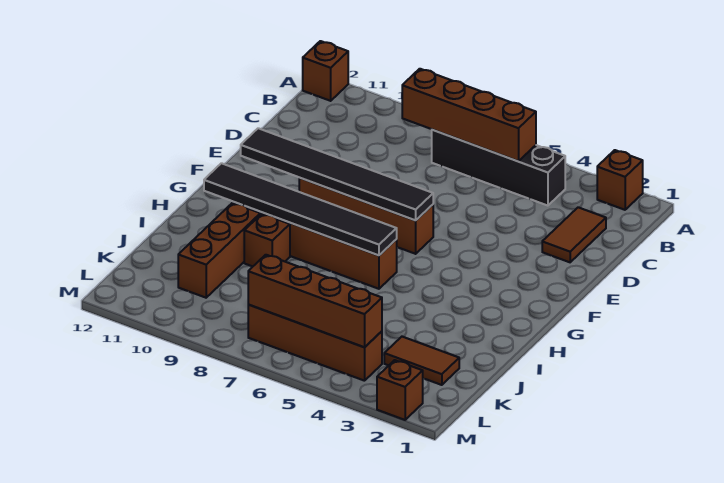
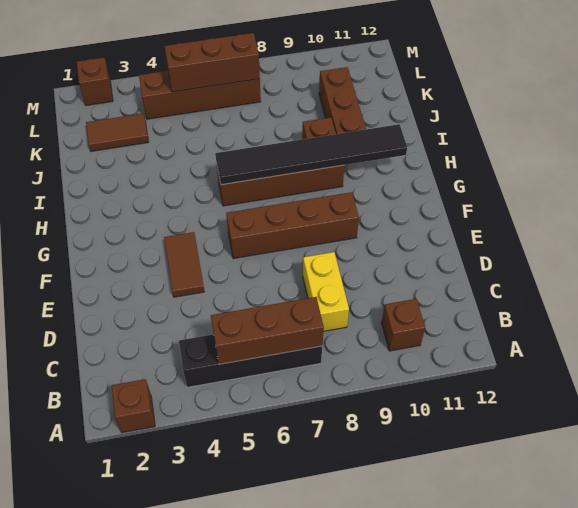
brown brick A12 level 1 -> brown brick B10 level 1
brown brick B5:B8 level 2 -> brown brick B5:B7 level 2
brown tile C2:D2 level 1 -> brown tile E4:F4 level 1
none -> yellow brick C8:D8 level 1
black tile F6:F11 level 2 -> none
brown brick L4:L7 level 2 -> brown brick L5:L7 level 2

